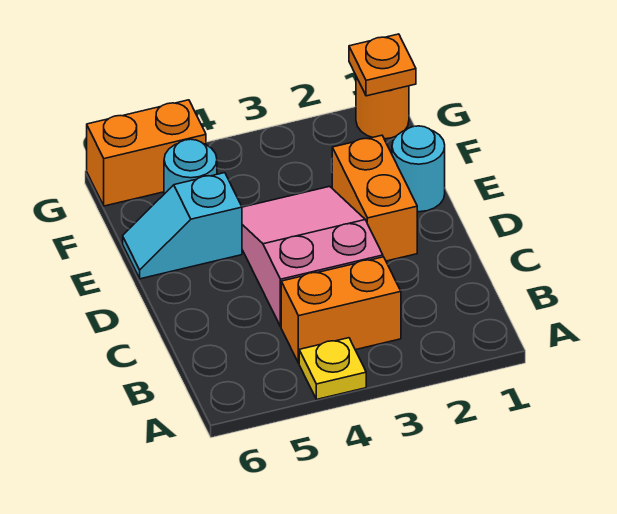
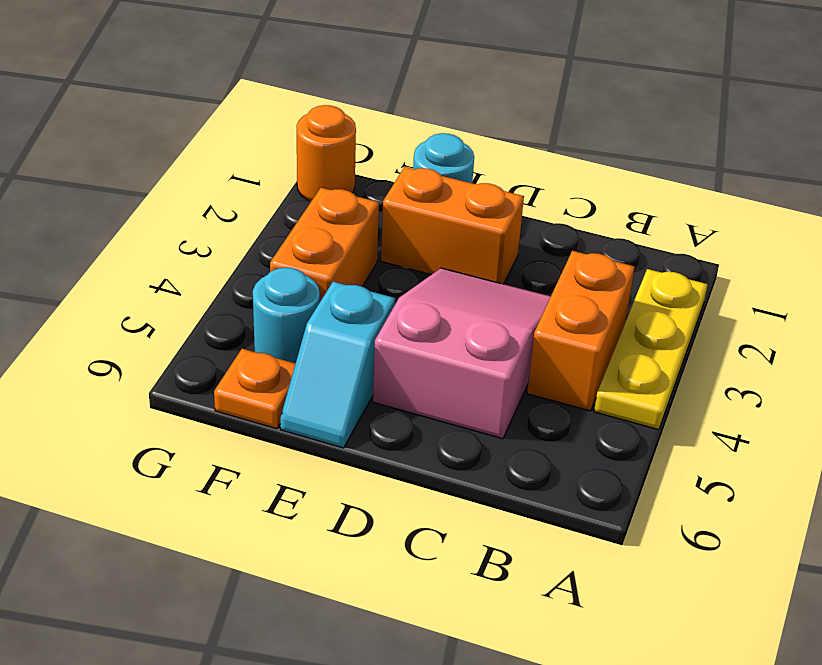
yellow plate A4 level 1 -> yellow plate A2:A4 level 1
pink slope C3:E4 level 1 top C -> pink slope C3:D5 level 1 top 5
orange plate G1 level 2 -> orange plate F6 level 1
orange brick G5:G6 level 1 -> orange brick F3:F4 level 1

